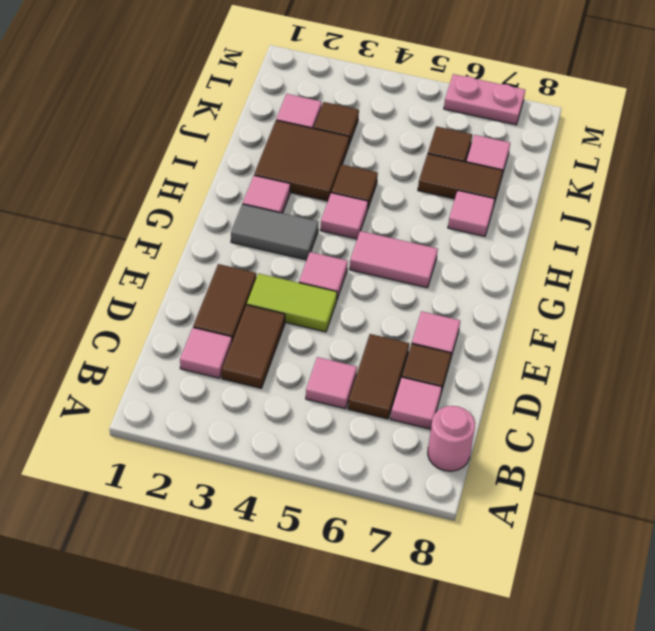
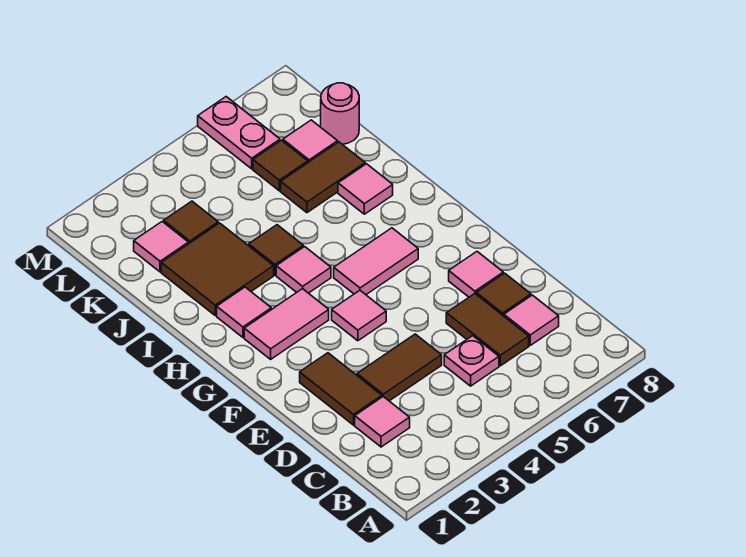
pink round brick B8 level 1 -> pink round brick K8 level 1
brown tile C3:D3 level 1 -> brown tile D3:D4 level 1
pink tile C5 level 1 -> pink plate C5 level 1
lime tile E3:E4 level 1 -> none
grey tile G2:G3 level 1 -> pink tile G2:G3 level 1
pink plate M6:M7 level 1 -> pink plate L6:M6 level 1

